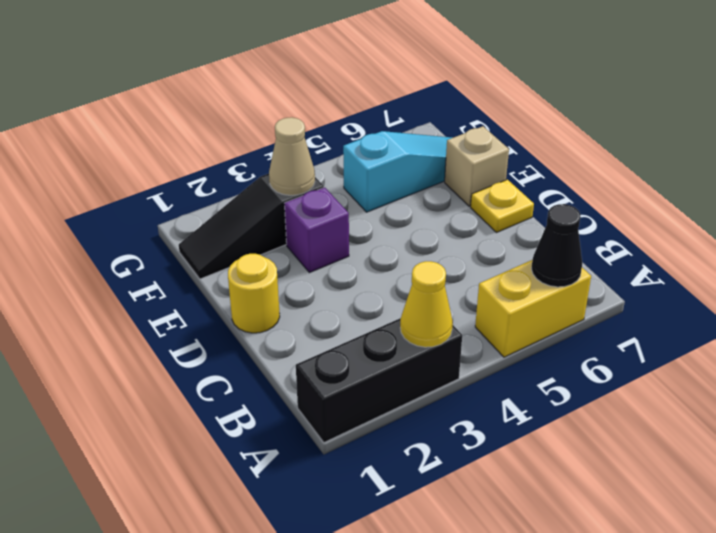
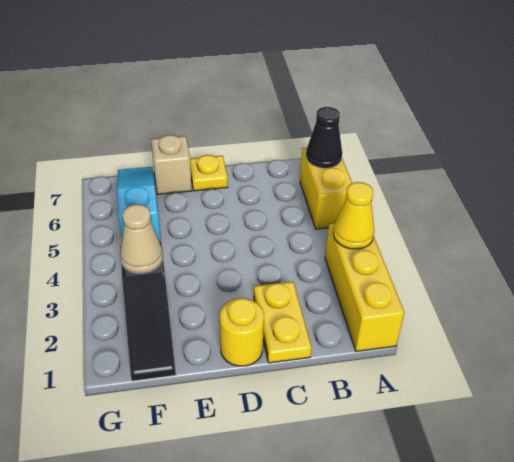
black brick A1:A3 level 1 -> yellow brick A1:A3 level 1
none -> yellow plate C1:C2 level 1
purple brick E3 level 1 -> none

